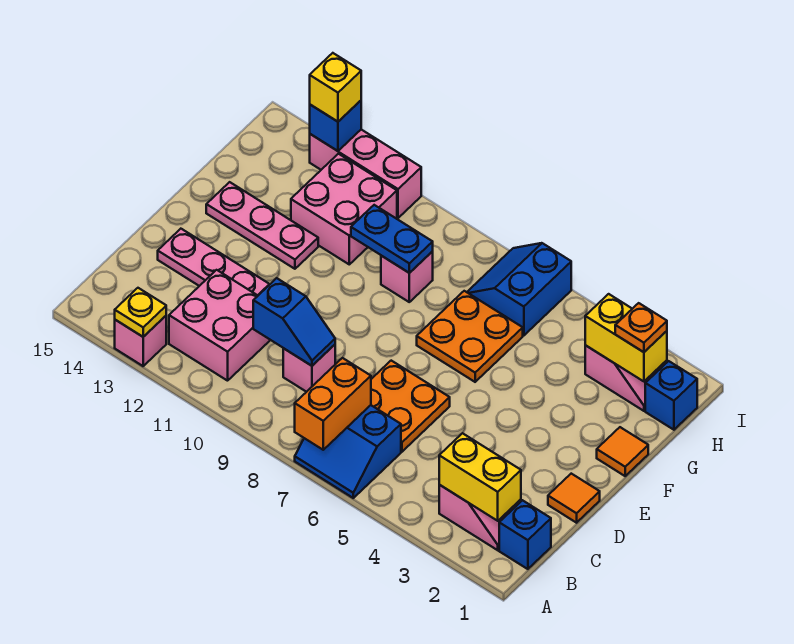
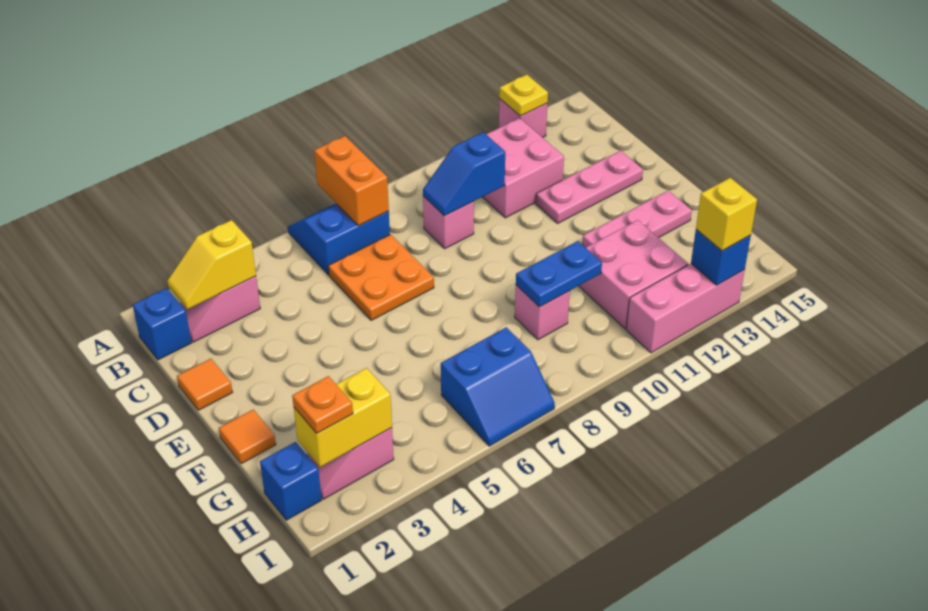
yellow brick B2:B3 level 2 -> yellow slope B2:B3 level 2 top 3
orange plate F6:G7 level 1 -> none
blue slope H6:I7 level 1 top 6 -> blue slope H6:I7 level 1 top H

